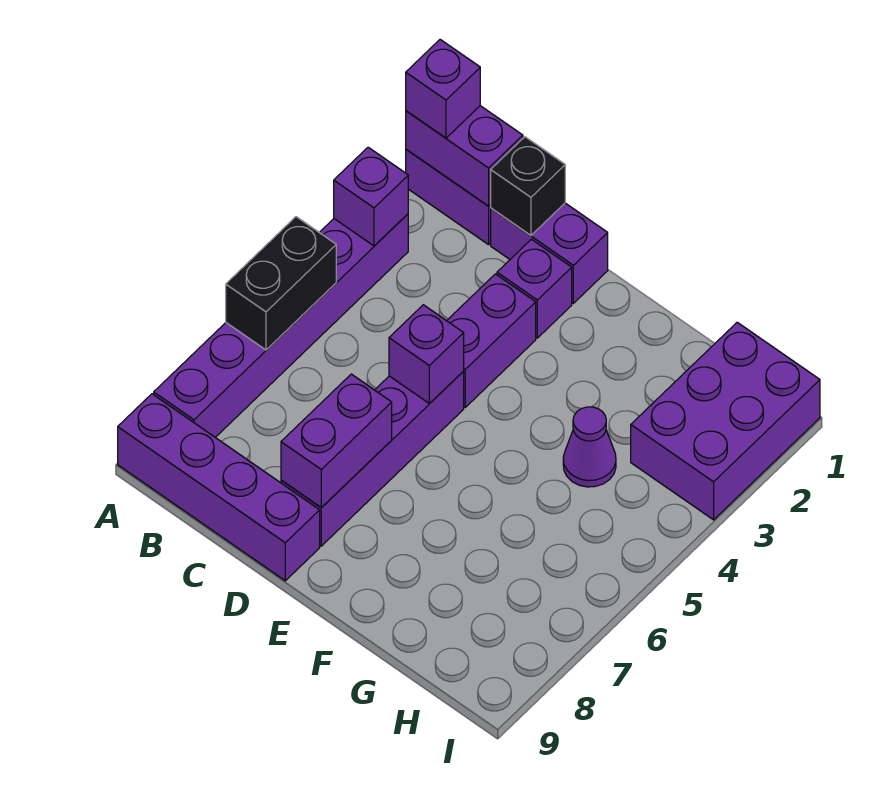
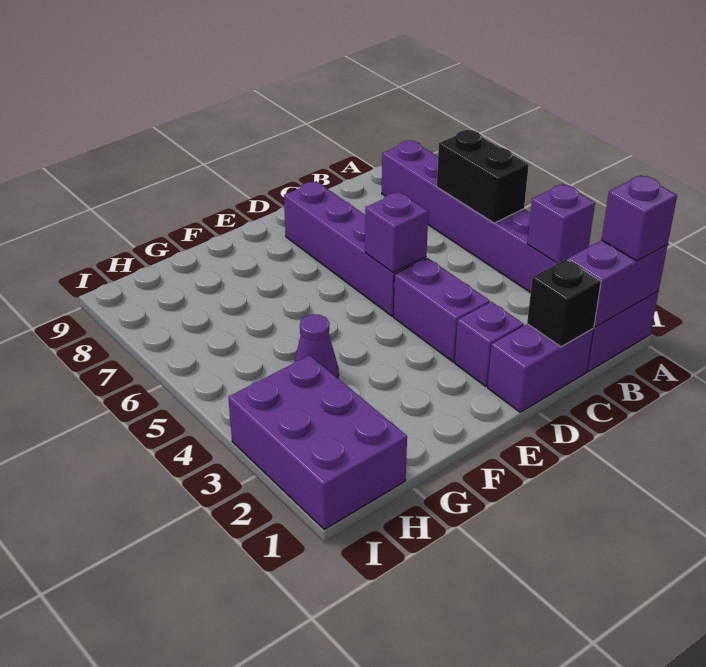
purple brick A9:D9 level 1 -> none
purple brick D7:D8 level 2 -> none

